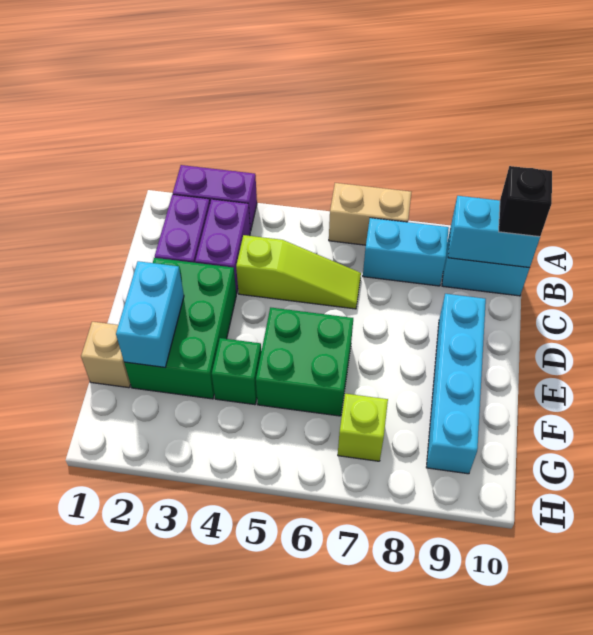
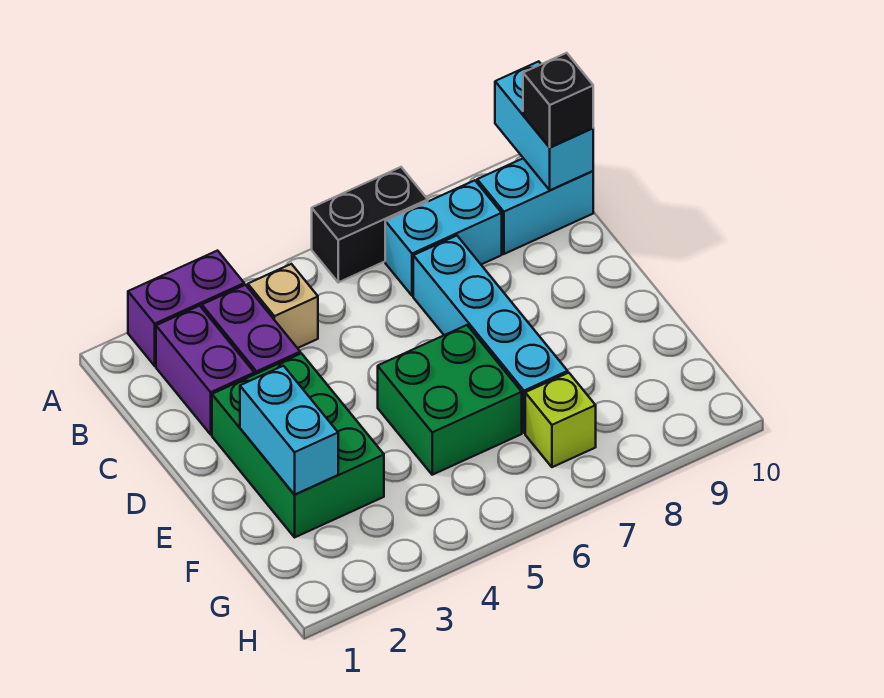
tan brick A6:A7 level 1 -> black brick A6:A7 level 1
cyan brick B9:B10 level 2 -> cyan brick A10:B10 level 2
lime slope C4:C6 level 1 top 4 -> none
cyan brick D9:G9 level 1 -> cyan brick C7:F7 level 1
tan brick F1 level 1 -> tan brick B4 level 1
green brick F4 level 1 -> none

